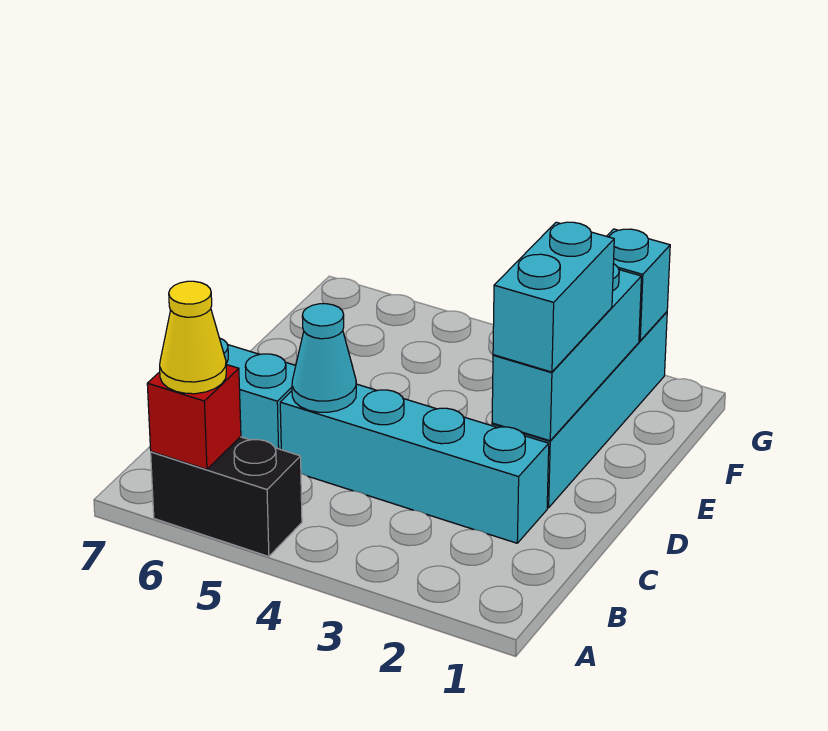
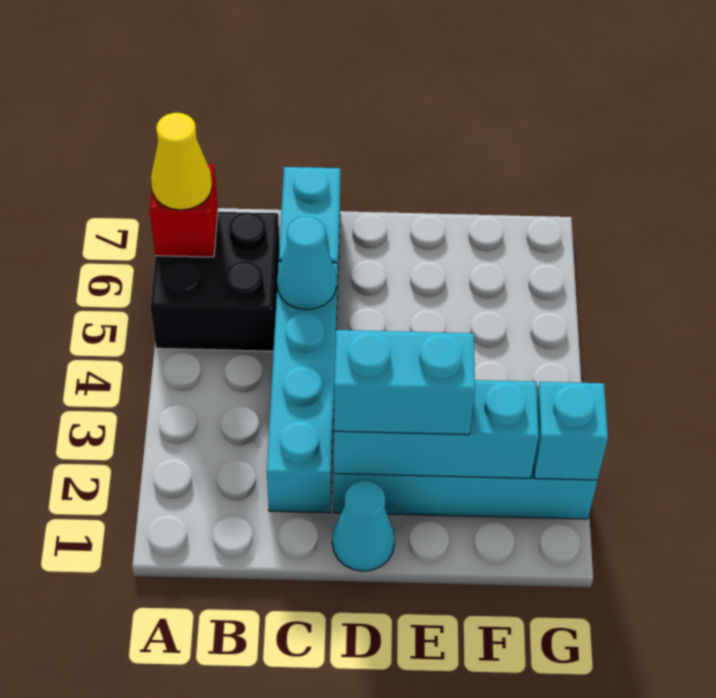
black brick A5:A6 level 1 -> black brick A5:B6 level 1
none -> cyan cone D1 level 1

